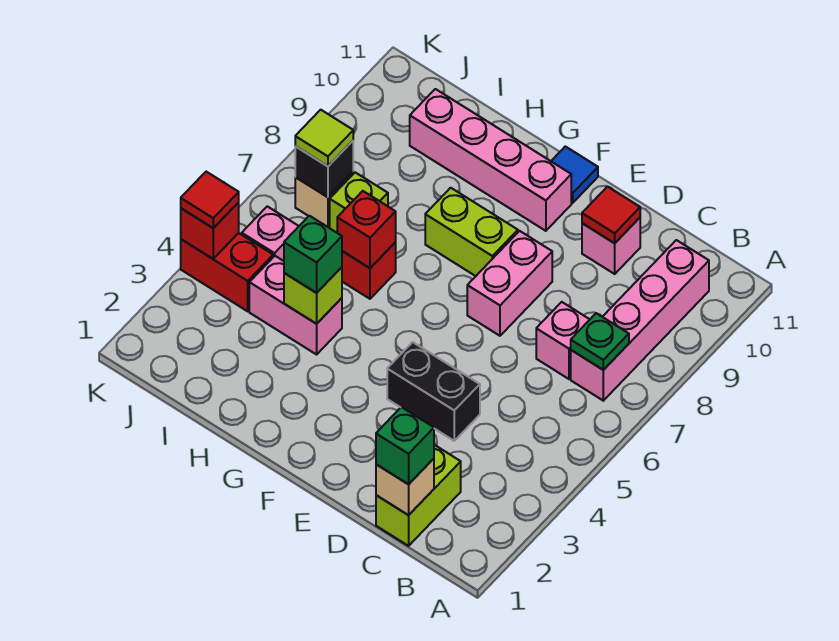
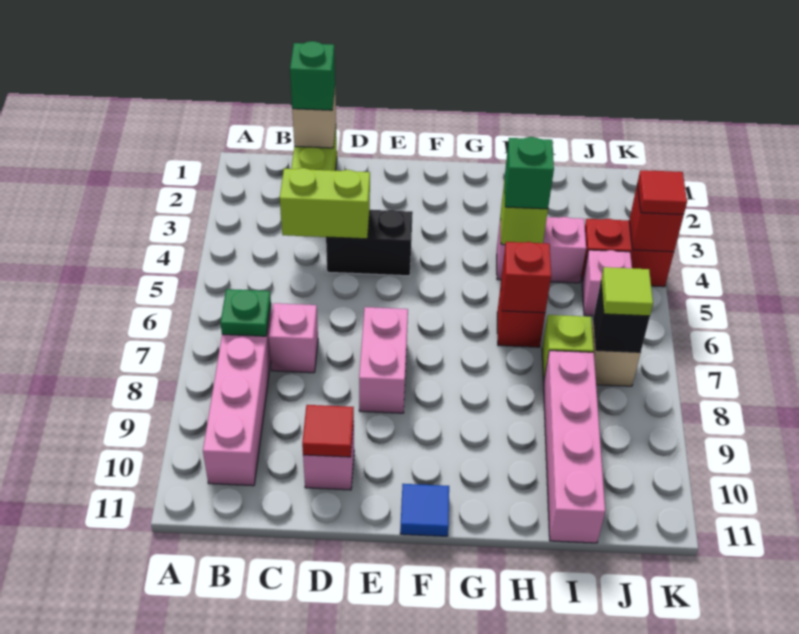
lime brick F8:G8 level 1 -> lime brick C4:D4 level 2
pink brick F10:I10 level 1 -> pink brick I8:I11 level 1

